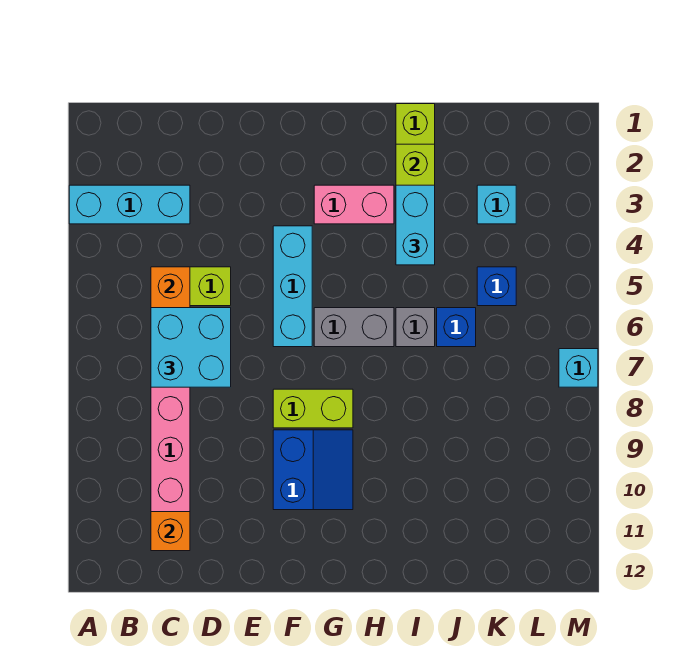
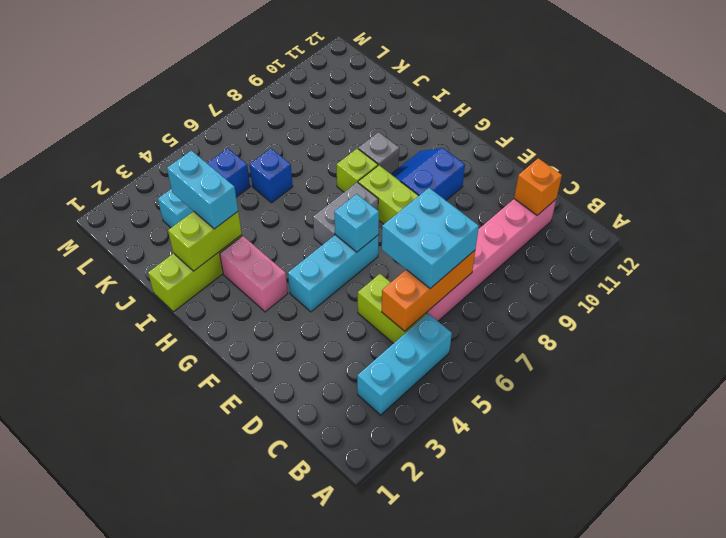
cyan brick A3:C3 level 1 -> cyan brick B3:B5 level 1
grey brick G6:H6 level 1 -> grey brick G6:G7 level 1
none -> lime brick H8 level 1
cyan brick I3:I4 level 3 -> cyan brick I3:J3 level 3
grey brick I6 level 1 -> grey brick H9 level 1
cyan brick M7 level 1 -> cyan brick F6 level 2

